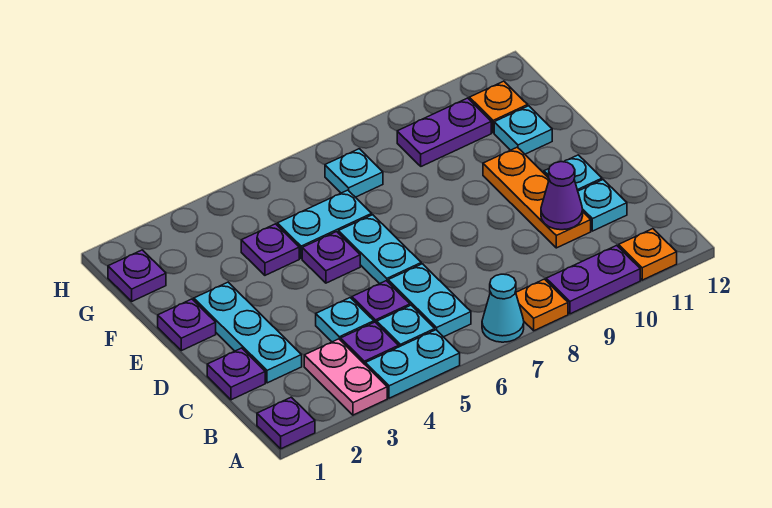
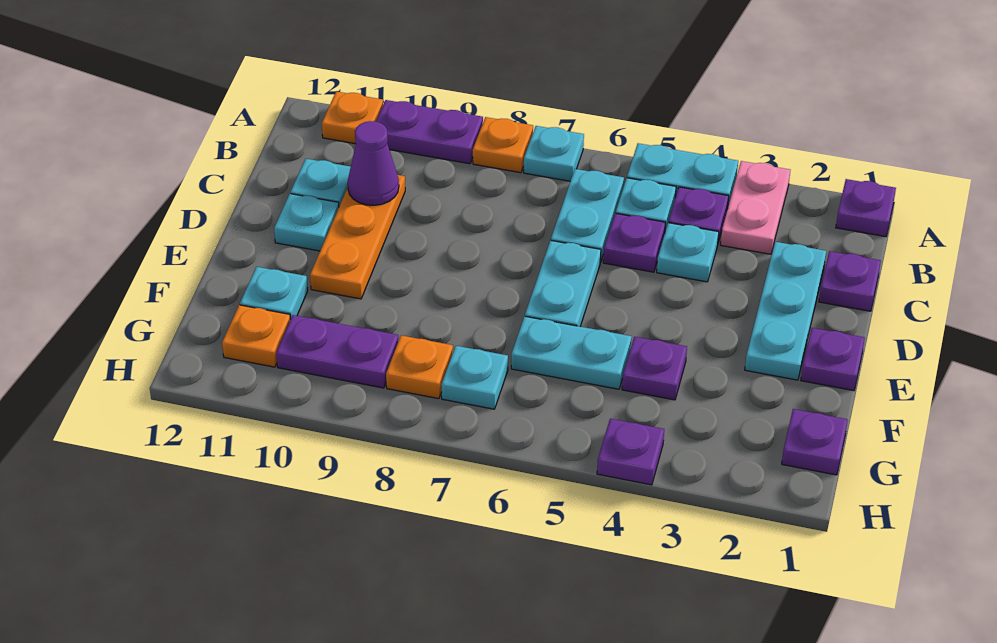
cyan cone A7 level 1 -> cyan plate A7 level 1
purple plate E5 level 1 -> purple plate H4 level 1
none -> orange plate G8 level 1

